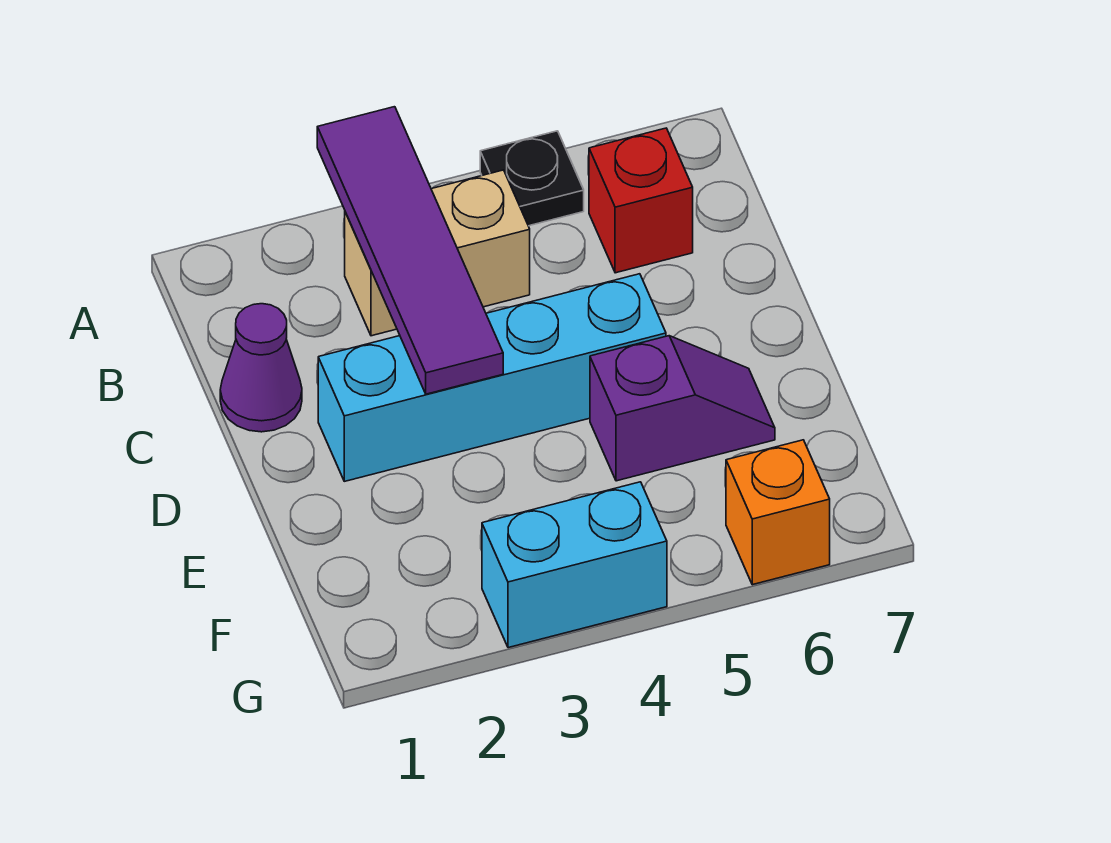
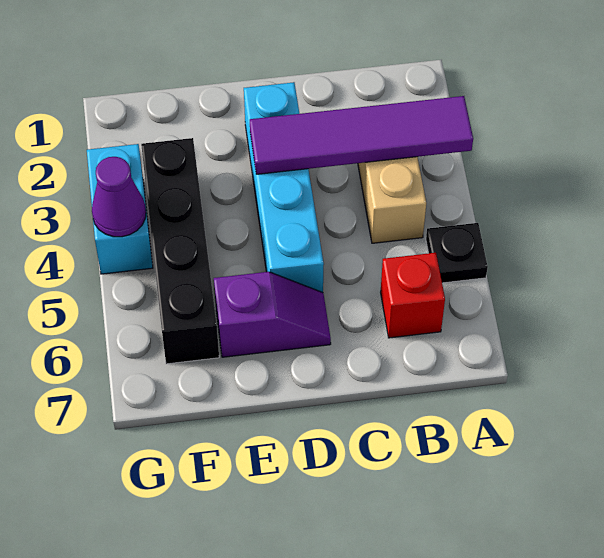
purple cone C1 level 1 -> purple cone G4 level 2
purple slope E5:E6 level 1 top 5 -> purple slope D6:E6 level 1 top E
none -> black brick F3:F6 level 1
orange brick G6 level 1 -> none

